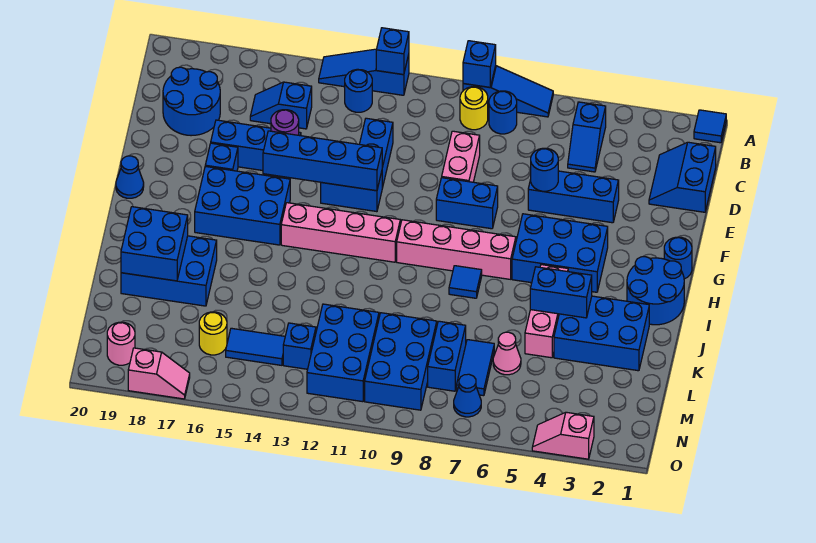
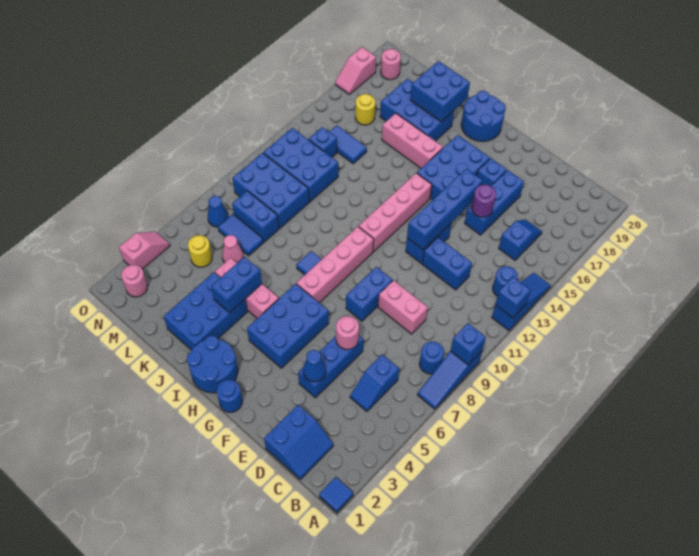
blue slope B5:C5 level 1 top B -> blue slope C5:C6 level 1 top 6
yellow round brick B9 level 1 -> yellow round brick M5 level 1
blue slope C1:D2 level 1 top 1 -> blue slope C1:D2 level 1 top D
blue round brick C18:D19 level 1 -> blue round brick H19:I20 level 1
blue round brick E6 level 2 -> pink round brick E6 level 2
blue cone G20 level 1 -> blue cone E4 level 2
none -> pink brick I16:K16 level 1
blue brick J17:K19 level 1 -> blue brick J17:L18 level 1
blue tile M14:M15 level 1 -> blue tile L14:M14 level 1
none -> pink round brick N2 level 1

